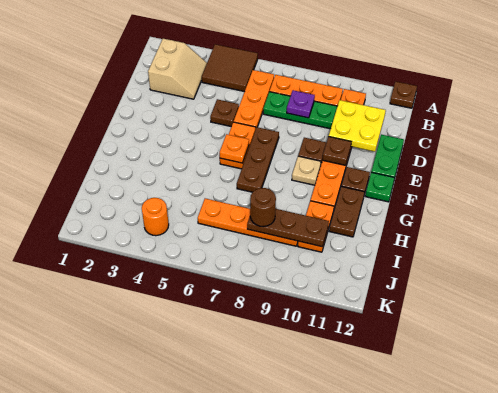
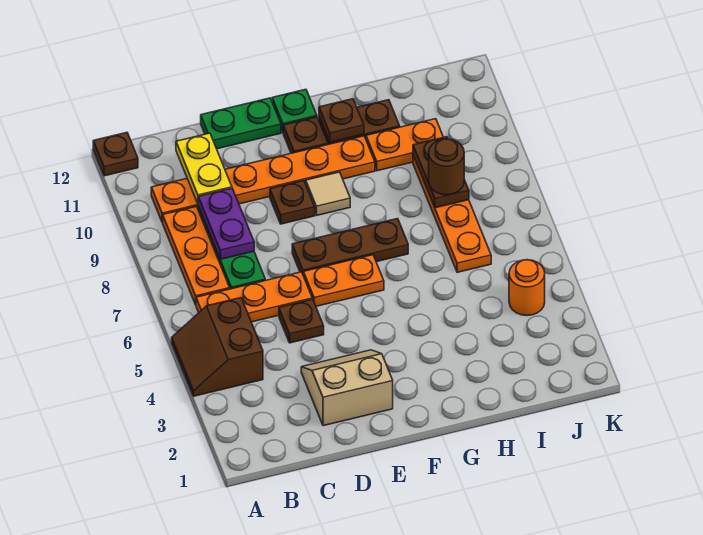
brown tile A4:B5 level 1 -> brown slope A4:B5 level 1 top B
tan slope B2:C3 level 1 top 2 -> tan slope D2:E3 level 1 top 2
purple plate C8 level 2 -> purple plate C8:C9 level 2
yellow plate C10:D11 level 2 -> yellow plate C10:C11 level 2
brown plate E10 level 2 -> brown plate G11 level 2
orange plate F6 level 2 -> none
tan plate F9 level 1 -> tan tile F9 level 1
brown plate I8:I10 level 2 -> brown plate I8:I9 level 2

